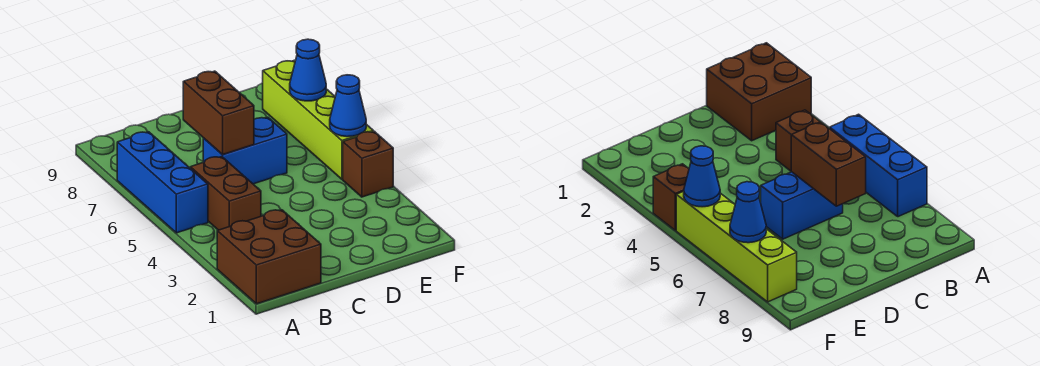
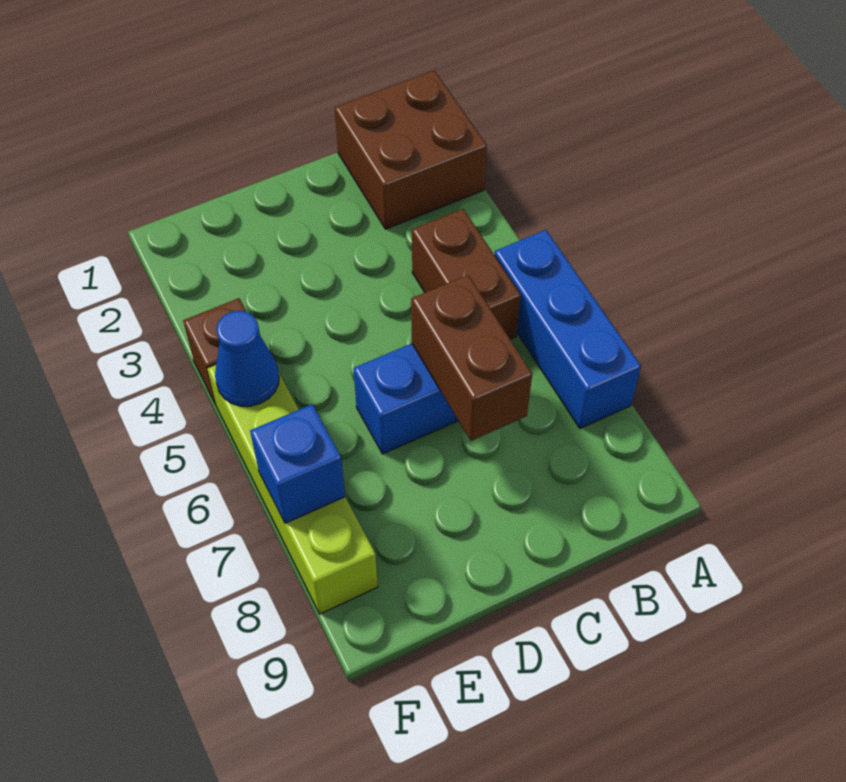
blue cone F7 level 2 -> blue brick F7 level 2

